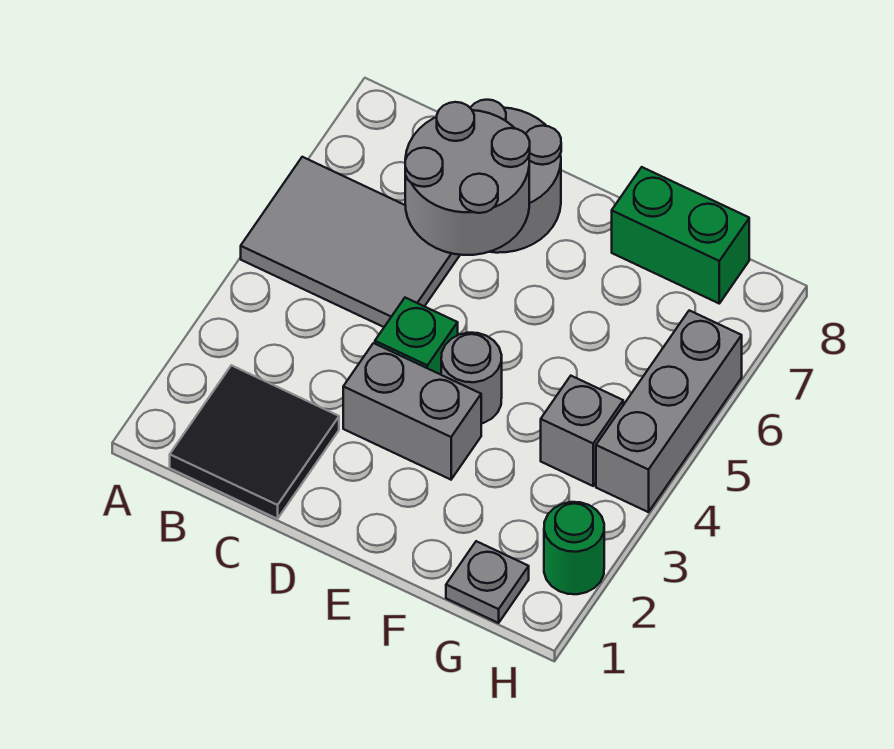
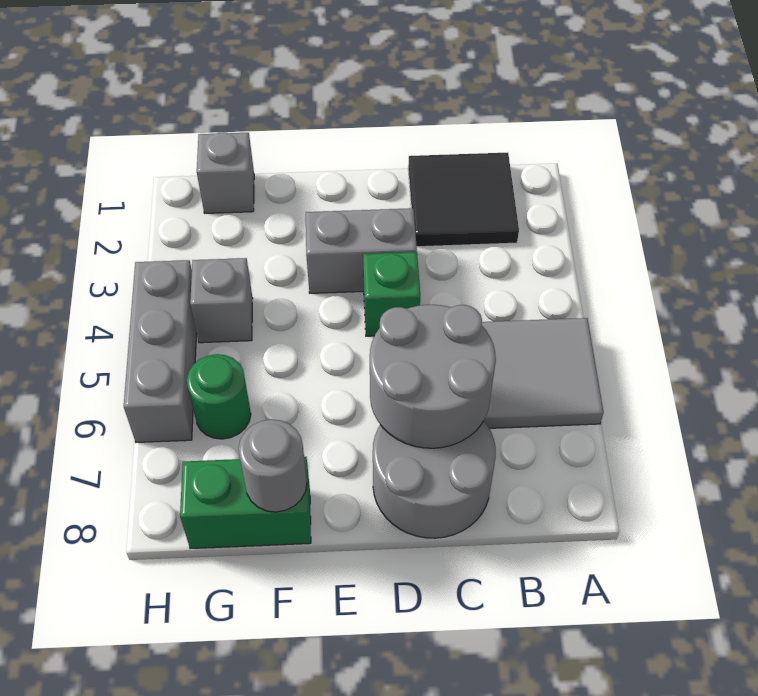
grey round brick E4 level 1 -> grey round brick F8 level 2
grey plate G1 level 1 -> grey brick G1 level 1
green round brick H2 level 1 -> green round brick G6 level 1

